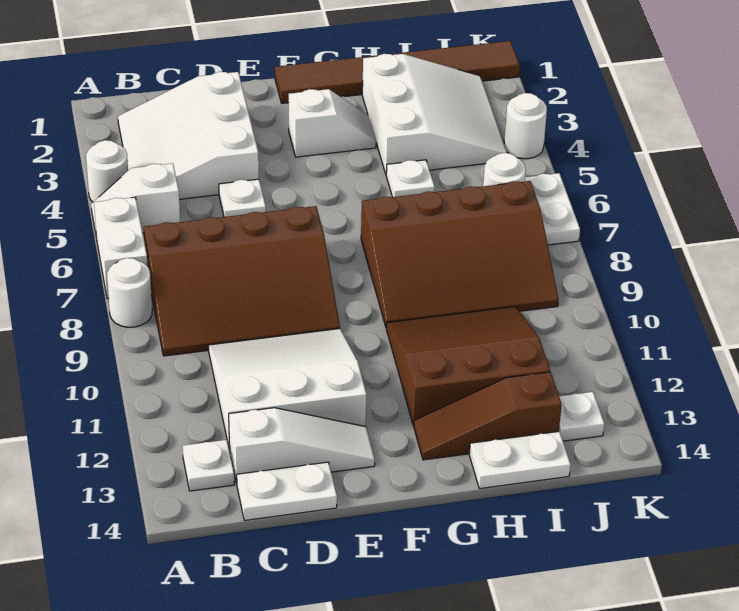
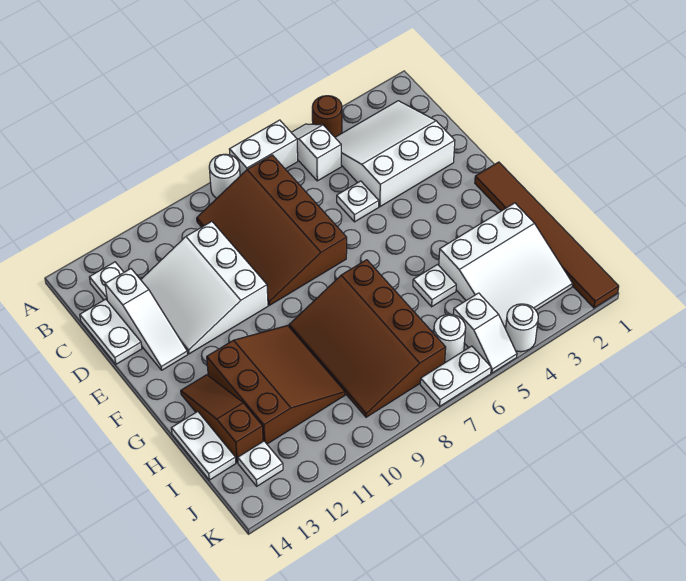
white round brick A4 level 1 -> brown round brick A4 level 1
white slope C10:E12 level 1 top 12 -> white slope C10:E12 level 1 top 10
white slope F3:G3 level 1 top F -> white slope J5:K5 level 1 top J

